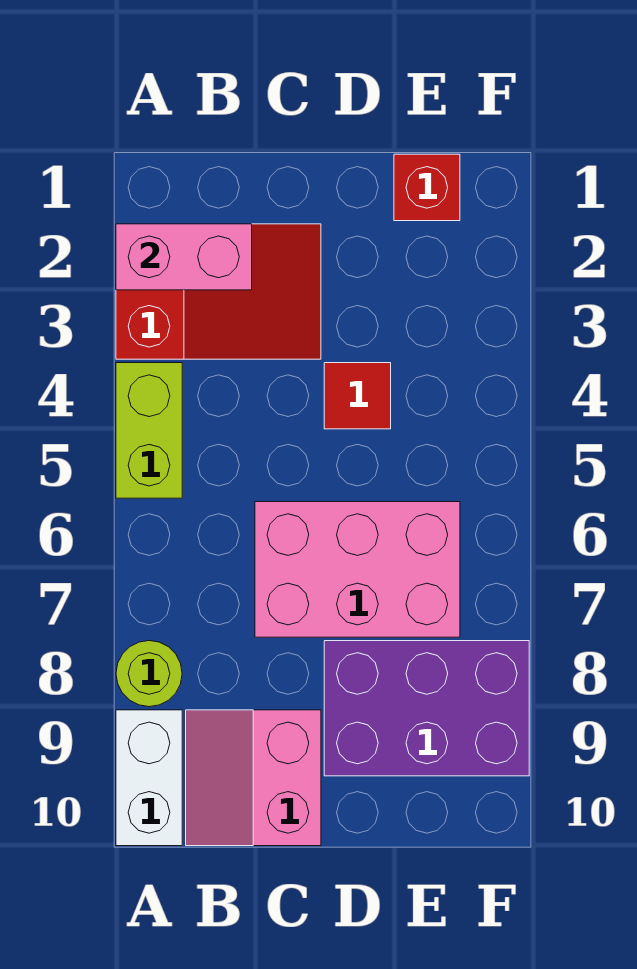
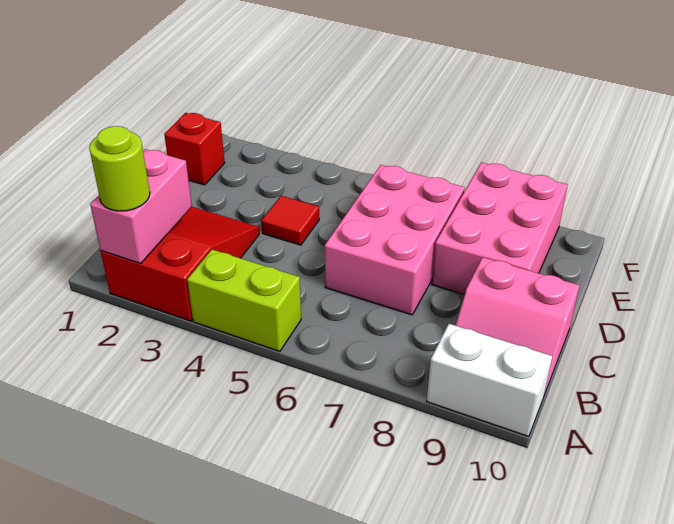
lime round brick A8 level 1 -> lime round brick A2 level 3
purple brick D8:F9 level 1 -> pink brick D8:F9 level 1

